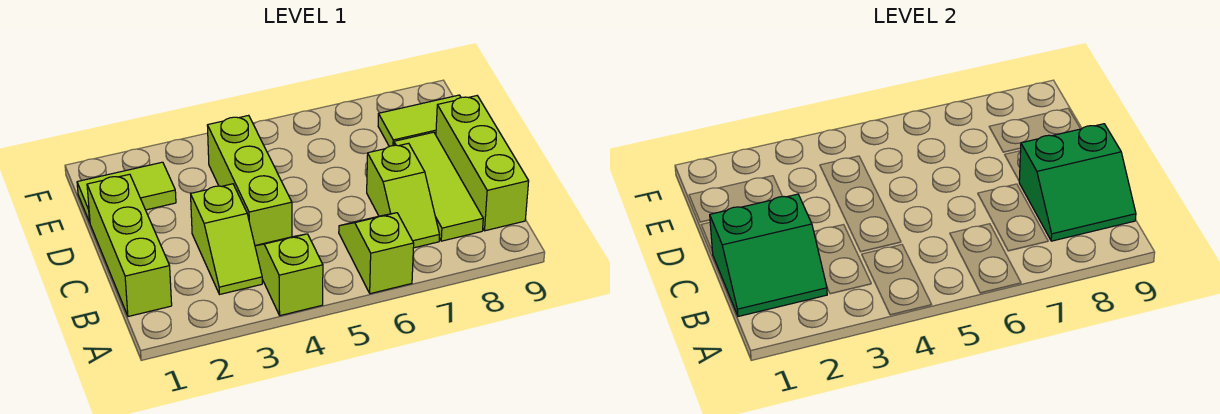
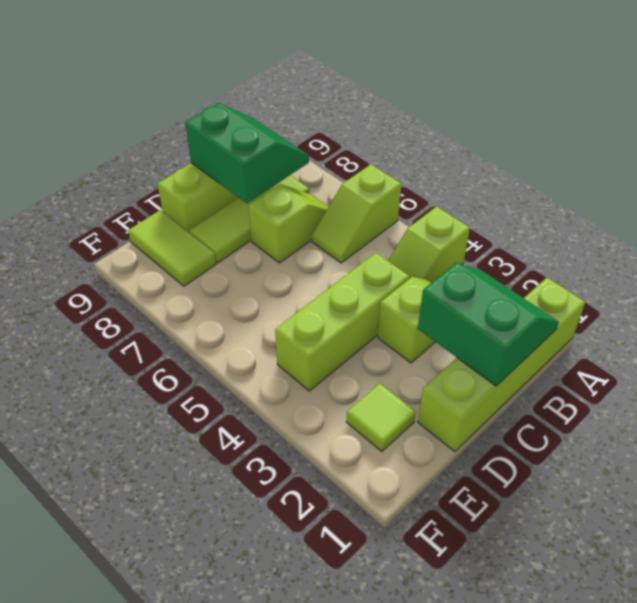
lime brick B1:D1 level 1 -> lime brick A1:D1 level 1
lime tile E1:E2 level 1 -> lime tile E2 level 1

